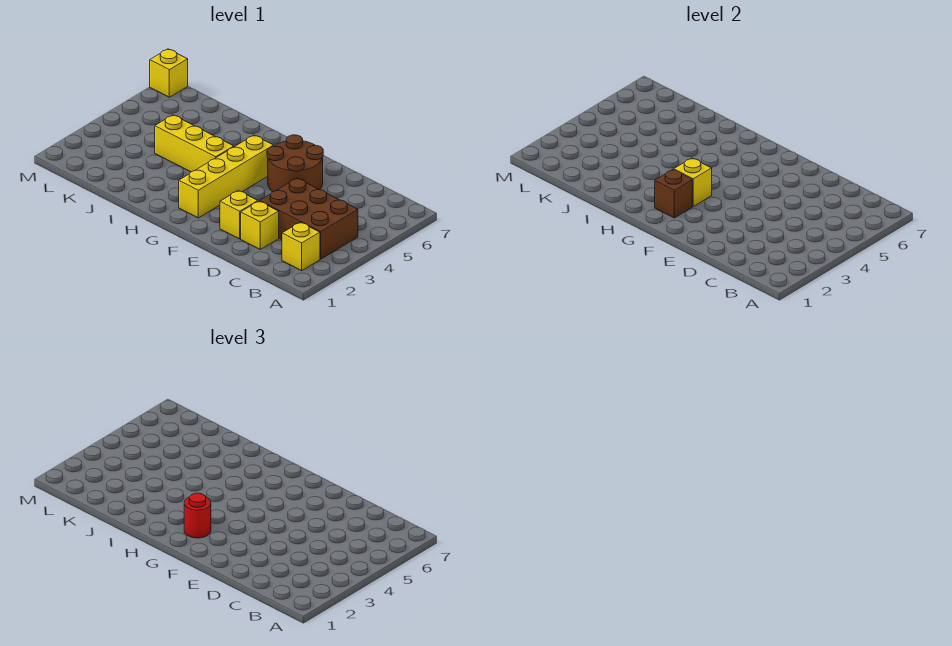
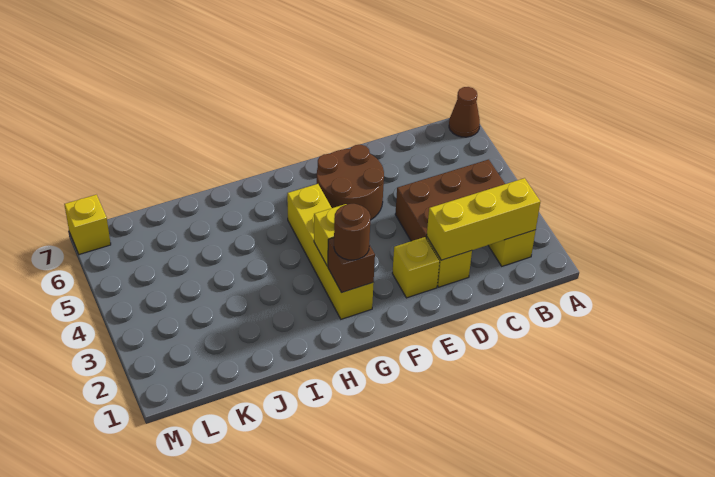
none -> brown cone A7 level 1
red round brick G2 level 3 -> brown round brick G2 level 3
yellow brick H4:J4 level 1 -> yellow brick B2:D2 level 2

